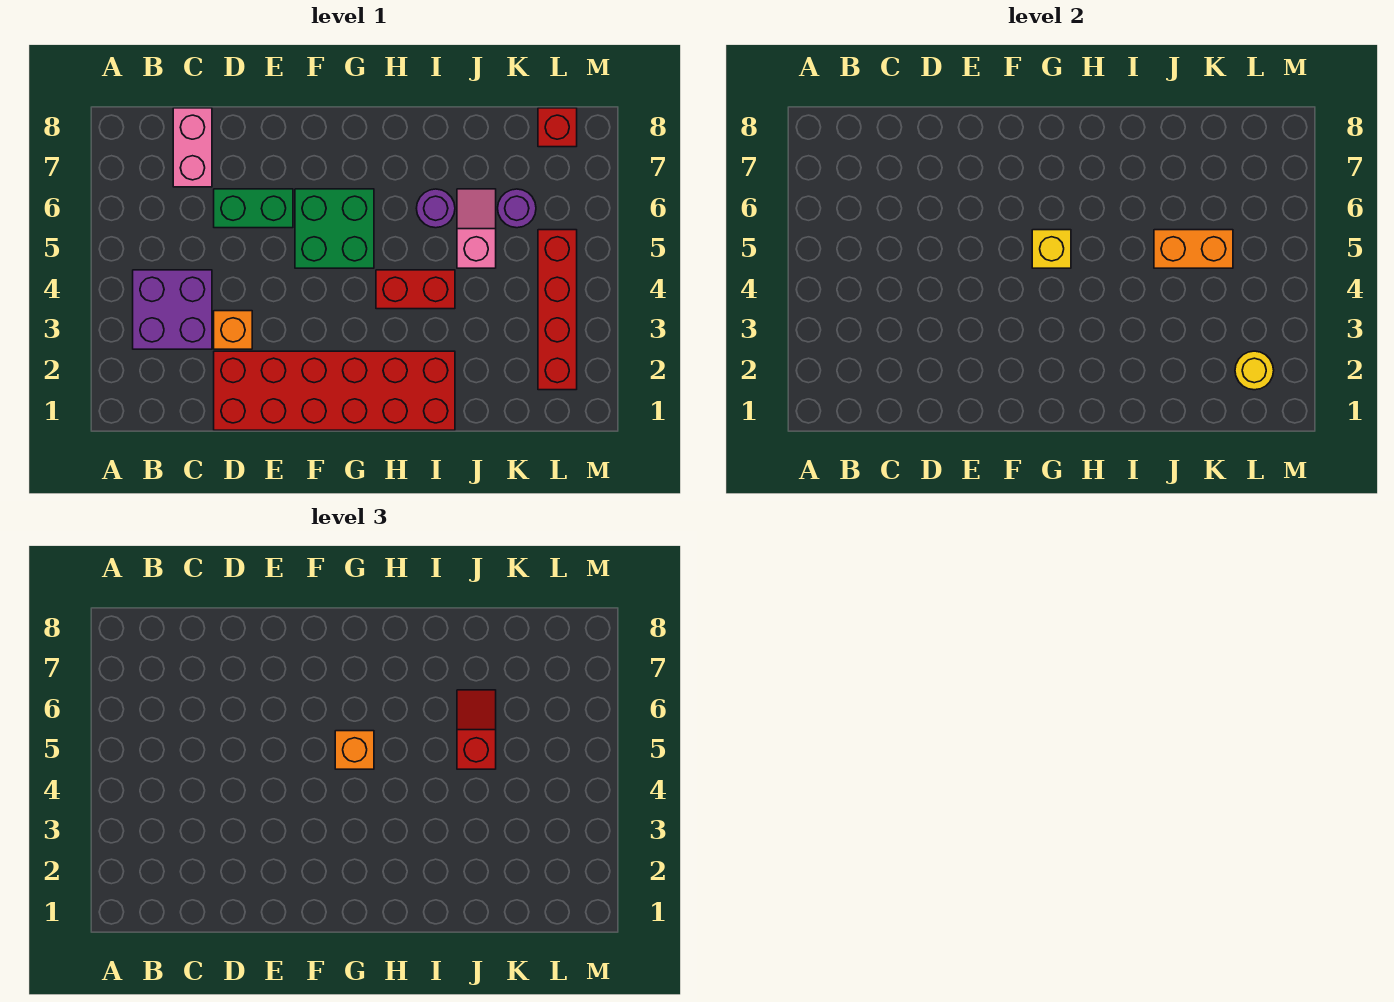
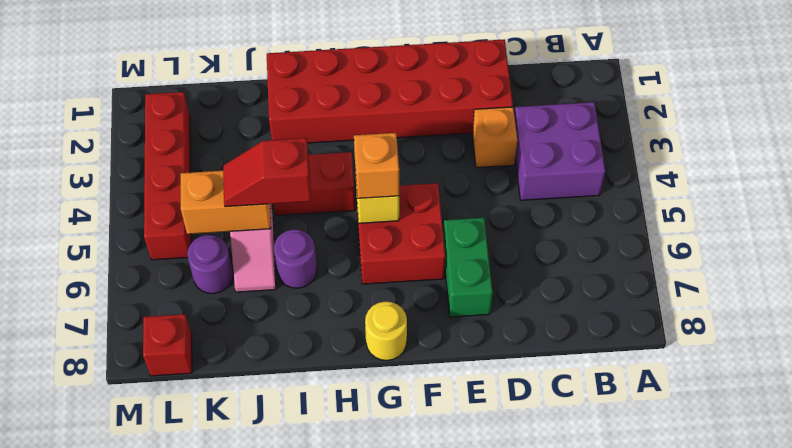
pink brick C7:C8 level 1 -> none
green brick D6:E6 level 1 -> green brick E6:E7 level 1
green brick F5:G6 level 1 -> red brick F5:G6 level 1
red slope J5:J6 level 3 top 5 -> red slope I5:J5 level 3 top I
yellow round brick L2 level 2 -> yellow round brick G8 level 1

